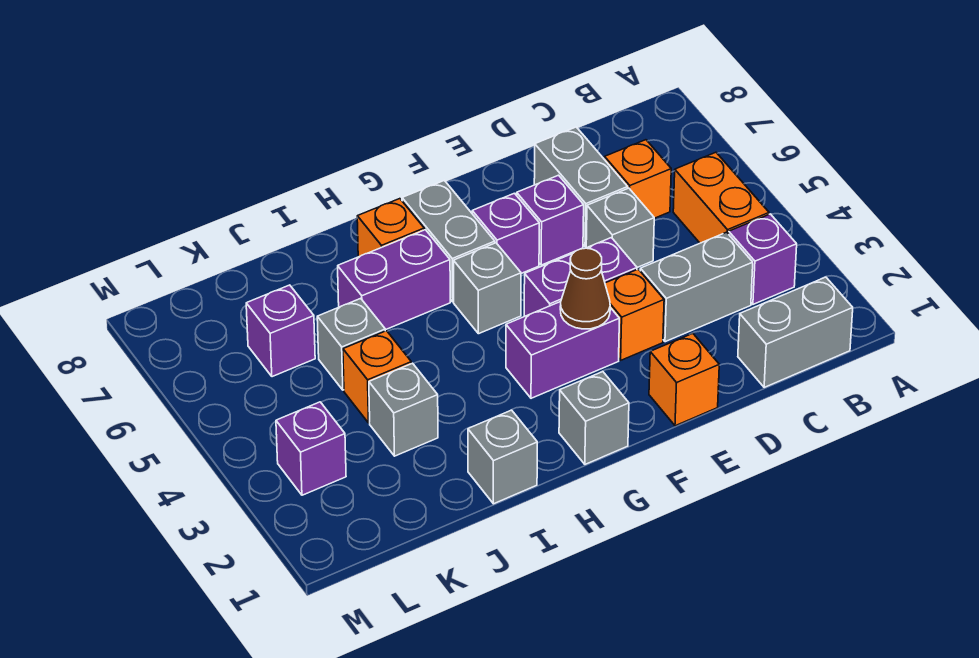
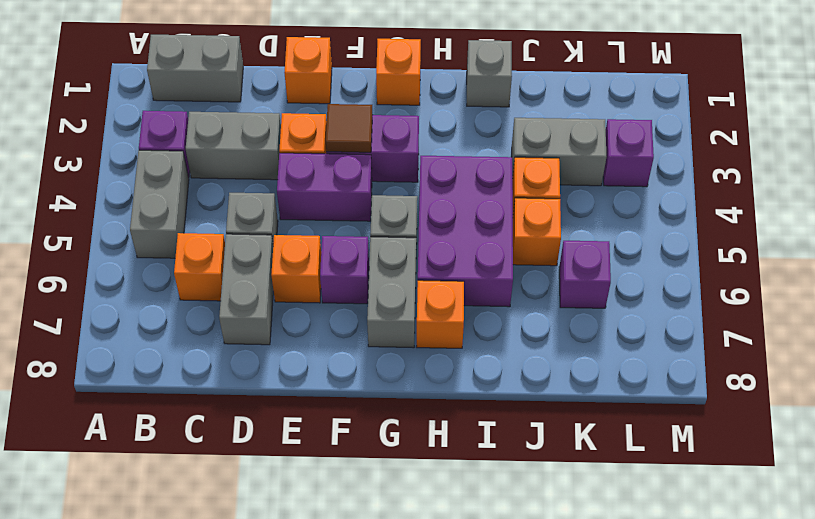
orange brick B4:B5 level 1 -> grey brick B4:B5 level 1
purple brick E6 level 1 -> orange brick E6 level 1
brown cone F3 level 2 -> brown tile F3 level 2
grey brick G1 level 1 -> orange brick G1 level 1
purple brick H6:I6 level 1 -> purple brick H4:I6 level 1
grey brick J3 level 1 -> grey brick J3:K3 level 1
grey brick J5 level 1 -> orange brick J5 level 1

